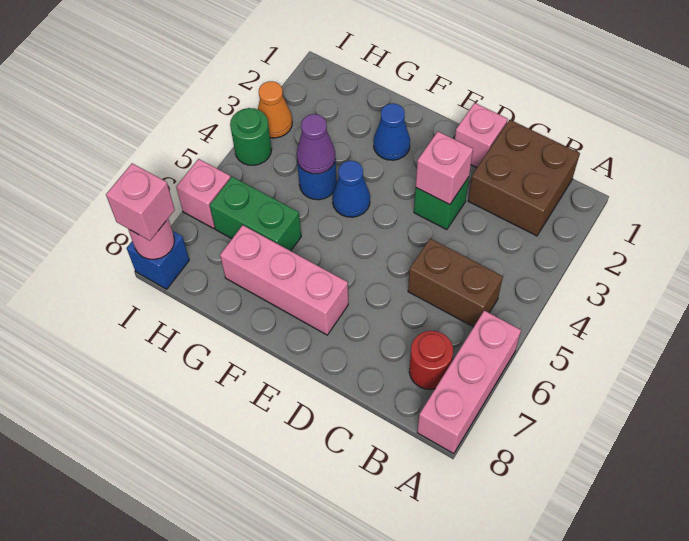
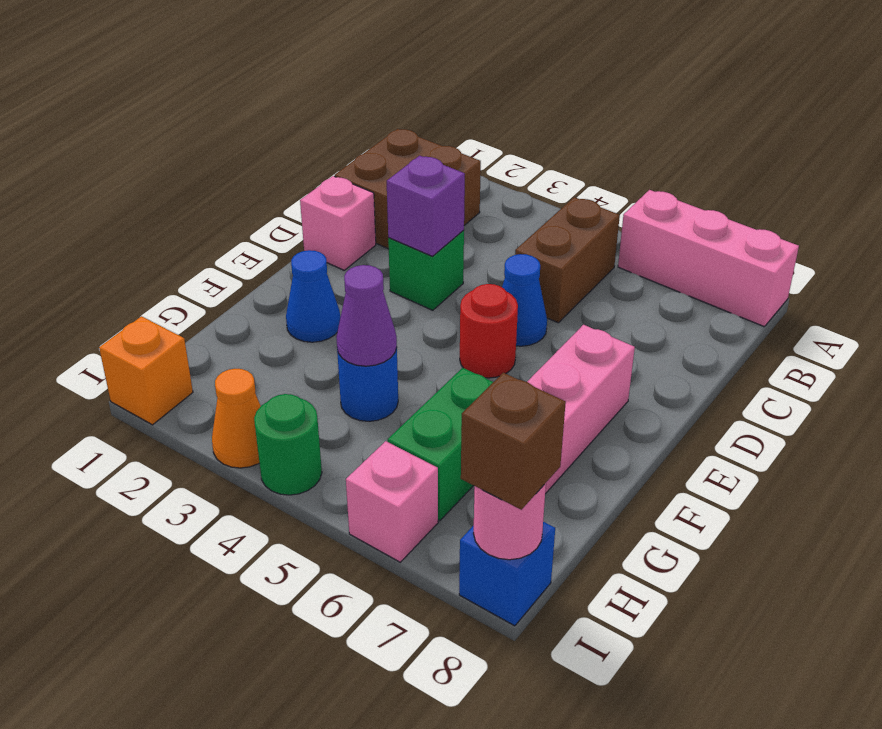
red round brick B7 level 1 -> red round brick E5 level 1
pink brick D3 level 2 -> purple brick D3 level 2
blue cone F4 level 1 -> blue cone D5 level 1
none -> orange brick I1 level 1
pink brick I8 level 3 -> brown brick I8 level 3

